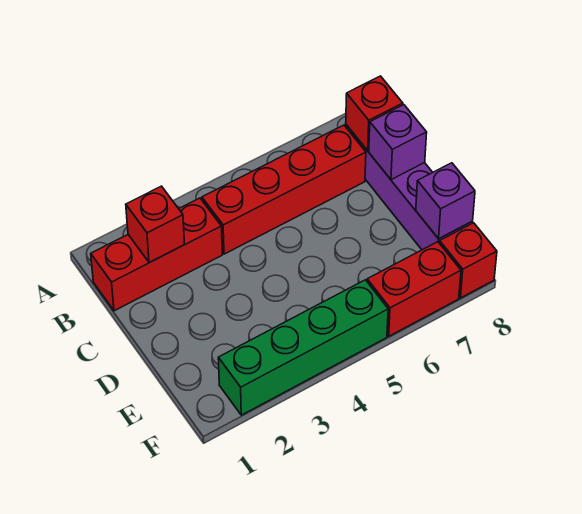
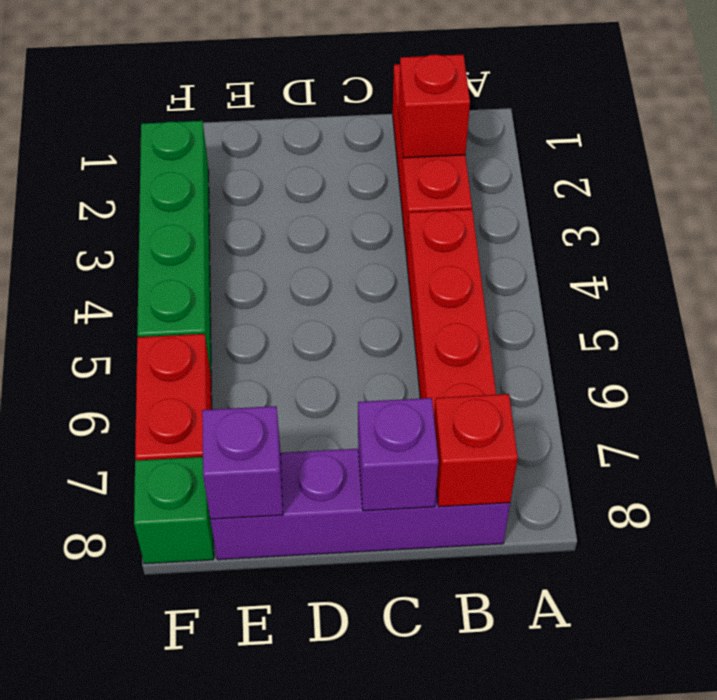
red brick F8 level 1 -> green brick F8 level 1

